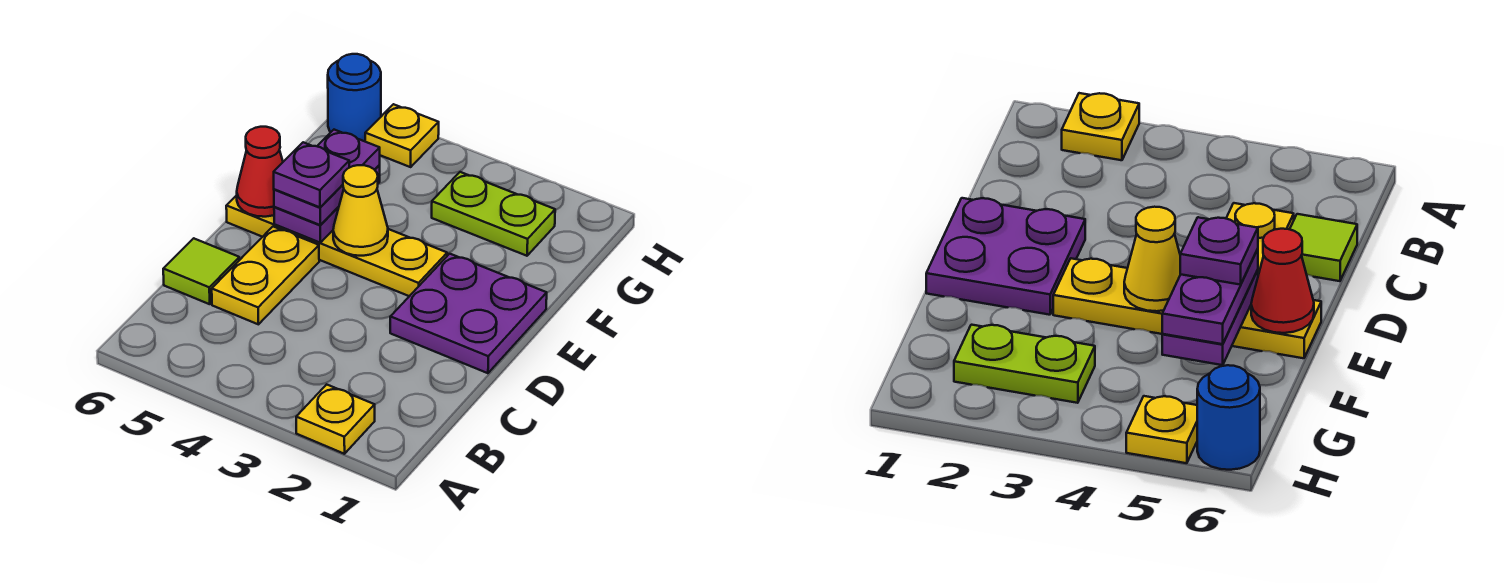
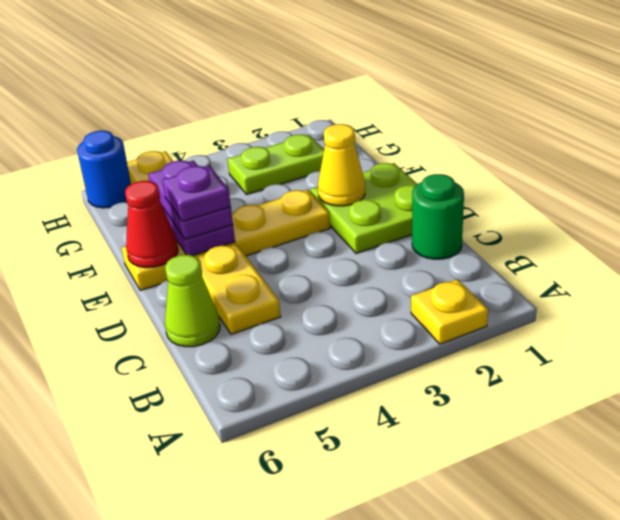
none -> green round brick C1 level 1
lime tile C6 level 1 -> lime cone C6 level 1
purple plate D1:E2 level 1 -> lime plate D1:E2 level 1
yellow cone E4 level 2 -> yellow cone E2 level 2

